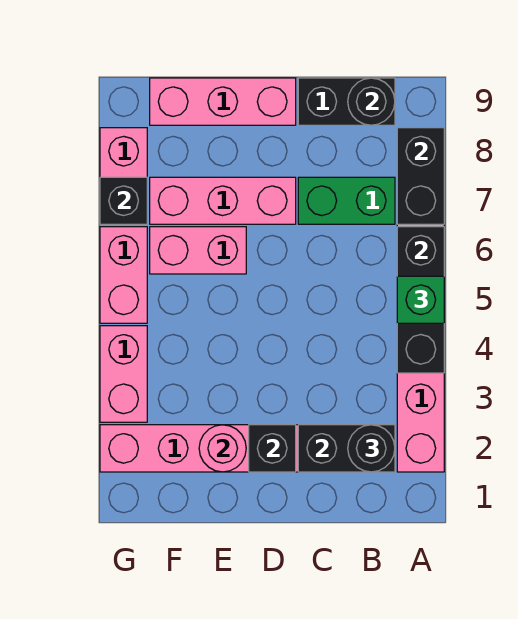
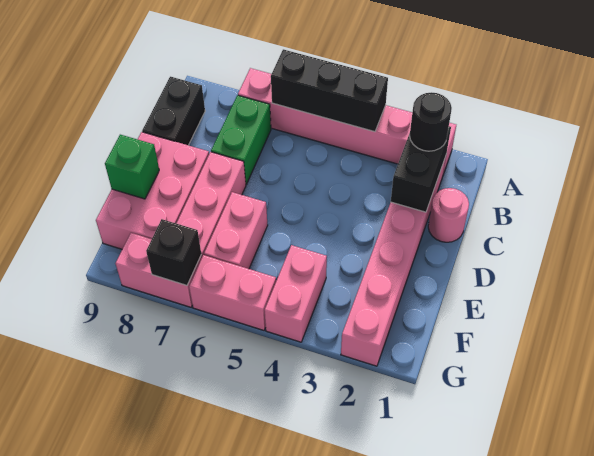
green brick A5 level 3 -> green brick E9 level 2
black brick A7:A8 level 2 -> none
black round brick B9 level 2 -> none
black brick D2 level 2 -> none
pink brick D9:F9 level 1 -> pink brick D8:F9 level 1
pink round brick E2 level 2 -> pink round brick C1 level 1
pink brick G3:G4 level 1 -> pink brick F4:G4 level 1

